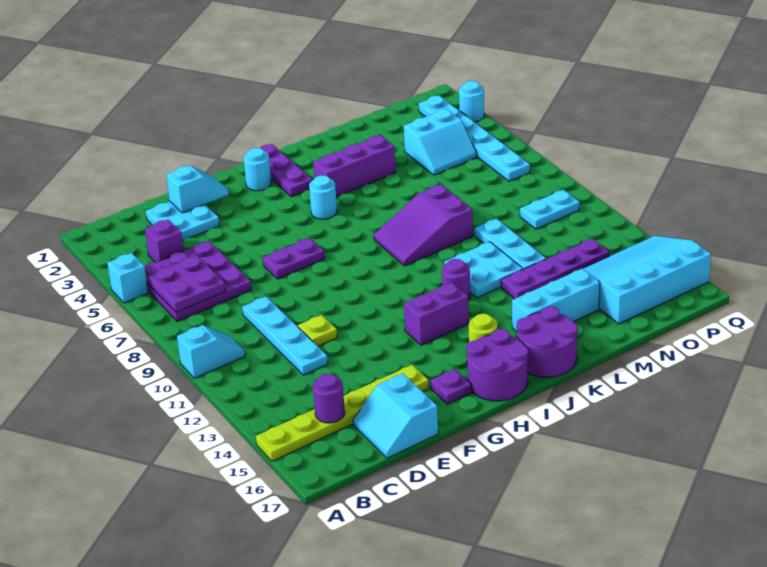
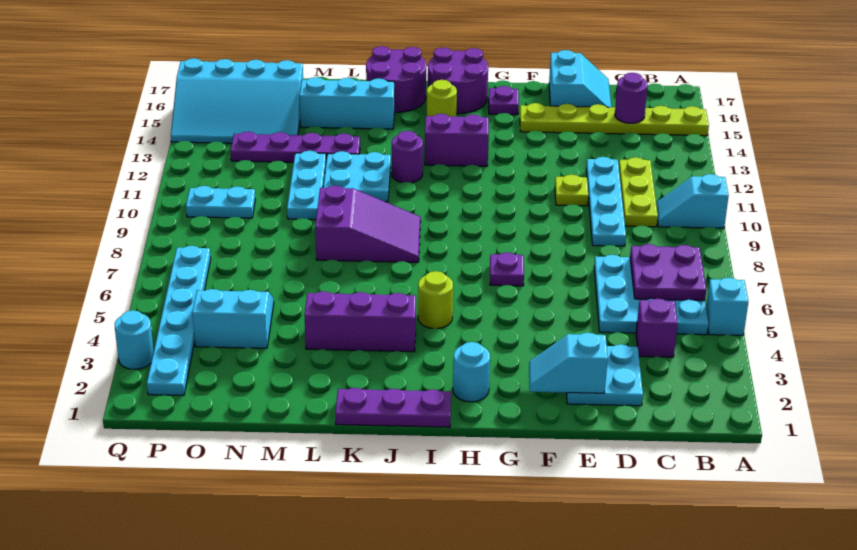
purple plate B5:D7 level 1 -> cyan plate B5:D7 level 1
none -> lime plate C10:C12 level 1
purple plate F7:G7 level 1 -> purple plate G7 level 1
purple plate I1:I3 level 1 -> purple plate I1:K1 level 1
cyan round brick I5 level 1 -> lime round brick I5 level 1

